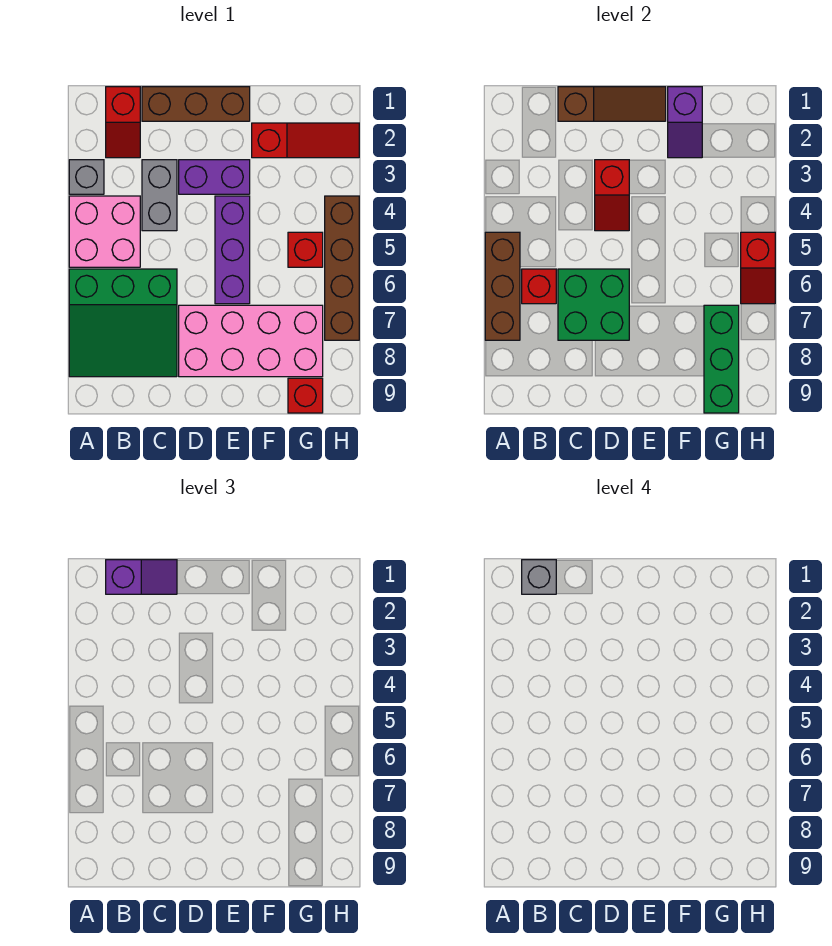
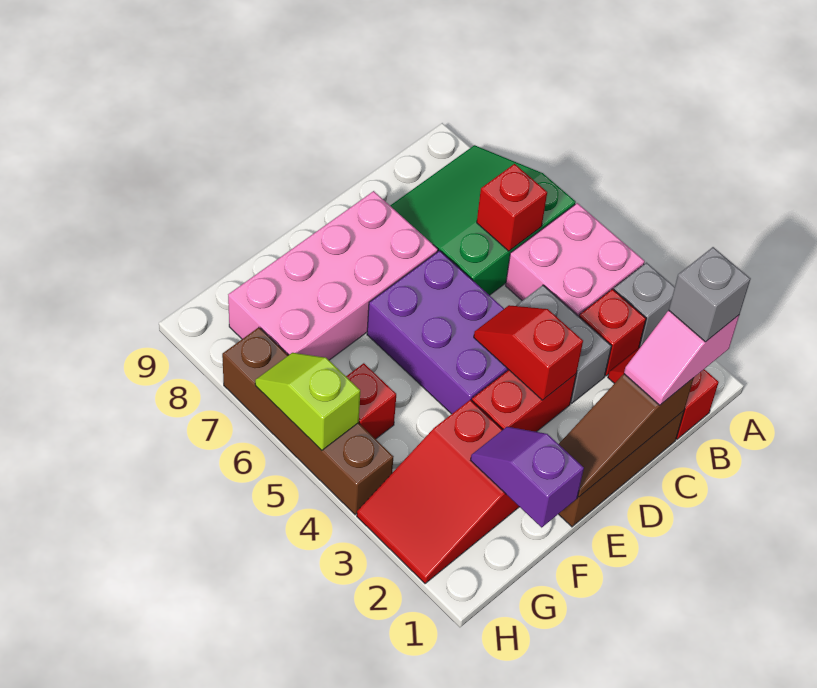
brown brick A5:A7 level 2 -> none
purple slope B1:C1 level 3 top B -> pink slope B1:C1 level 3 top B
green brick C6:D7 level 2 -> none
purple brick D3:E3 level 1 -> red brick D3:E3 level 1
purple brick E4:E6 level 1 -> purple brick D4:E6 level 1
red slope F2:H2 level 1 top F -> red slope F2:H3 level 1 top F
green brick G7:G9 level 2 -> none
red brick G9 level 1 -> red brick B3 level 1
red slope H5:H6 level 2 top 5 -> lime slope H5:H6 level 2 top 5

